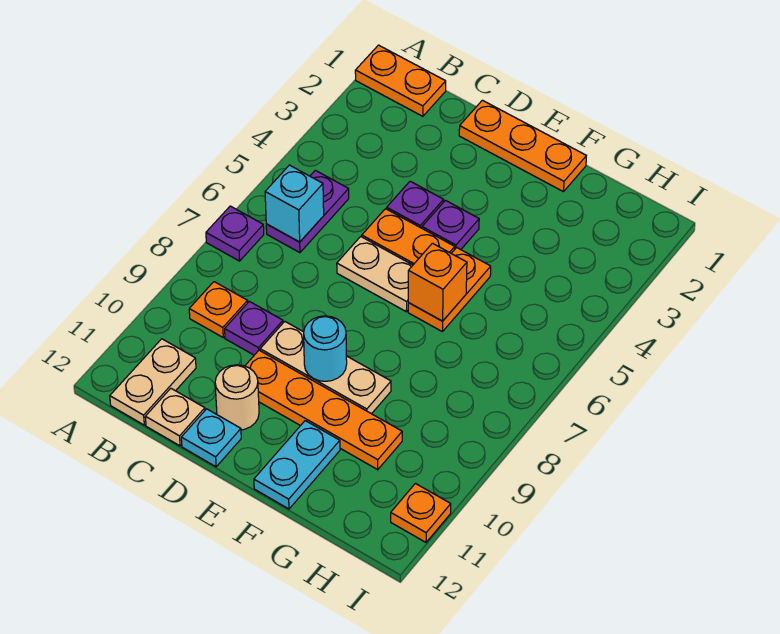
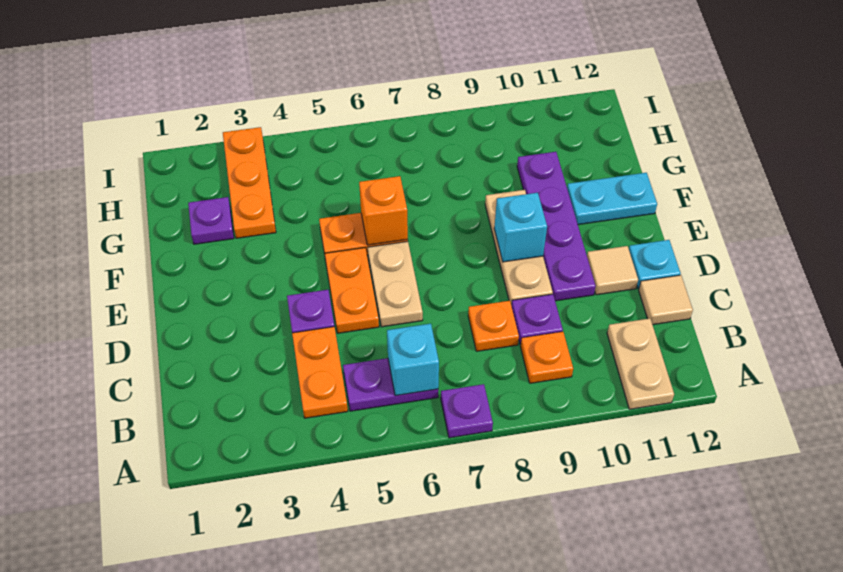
orange plate A1:B1 level 1 -> orange plate B4:C4 level 1
tan plate B11:B12 level 1 -> tan plate A11:B11 level 1
tan plate C12 level 1 -> tan tile C12 level 1
orange plate D1:F1 level 1 -> orange plate G3:I3 level 1
orange plate D10:G10 level 1 -> purple plate D10:G10 level 1
tan round brick D11 level 1 -> tan tile D11 level 1
purple plate E4 level 1 -> purple plate G2 level 1
cyan round brick E9 level 2 -> cyan brick E9 level 2
orange plate I11 level 1 -> orange plate C8 level 1

